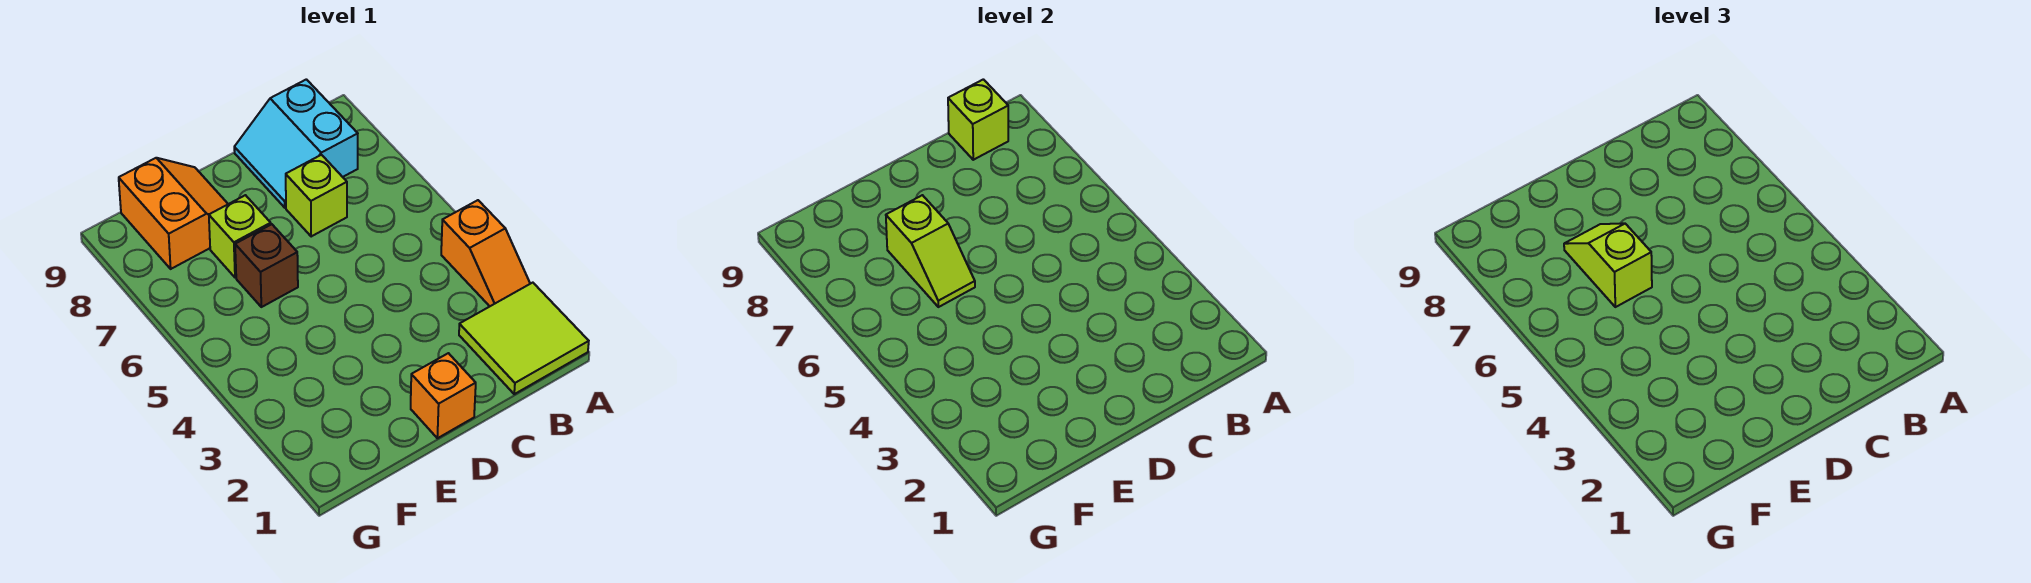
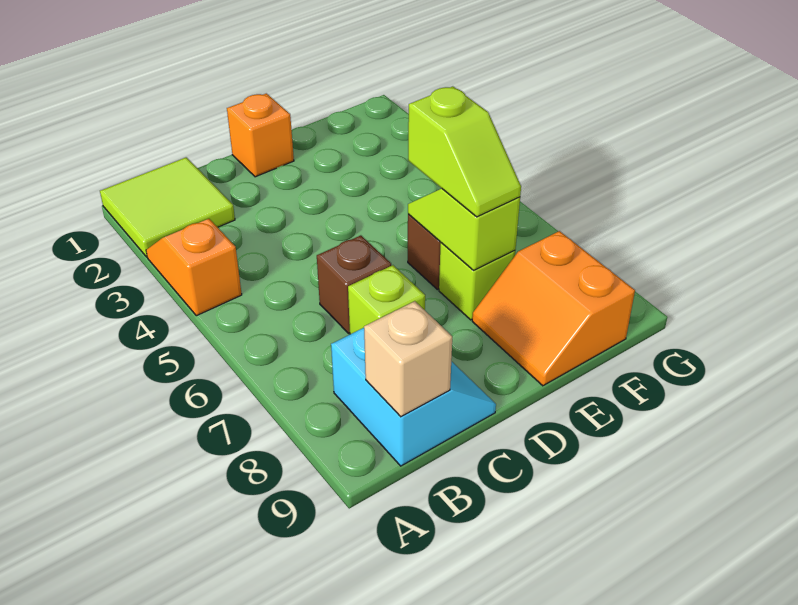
lime brick B9 level 2 -> tan brick B9 level 2
none -> brown brick C6 level 1

